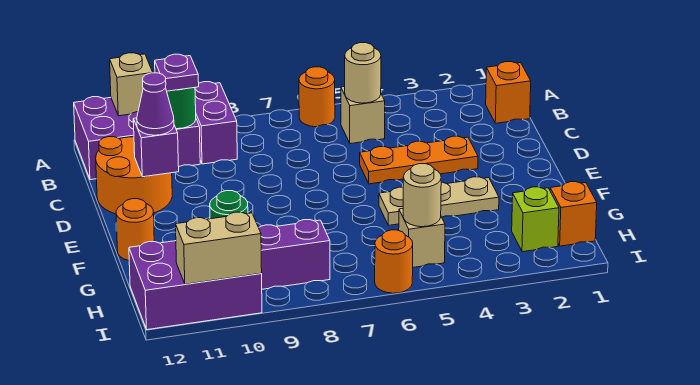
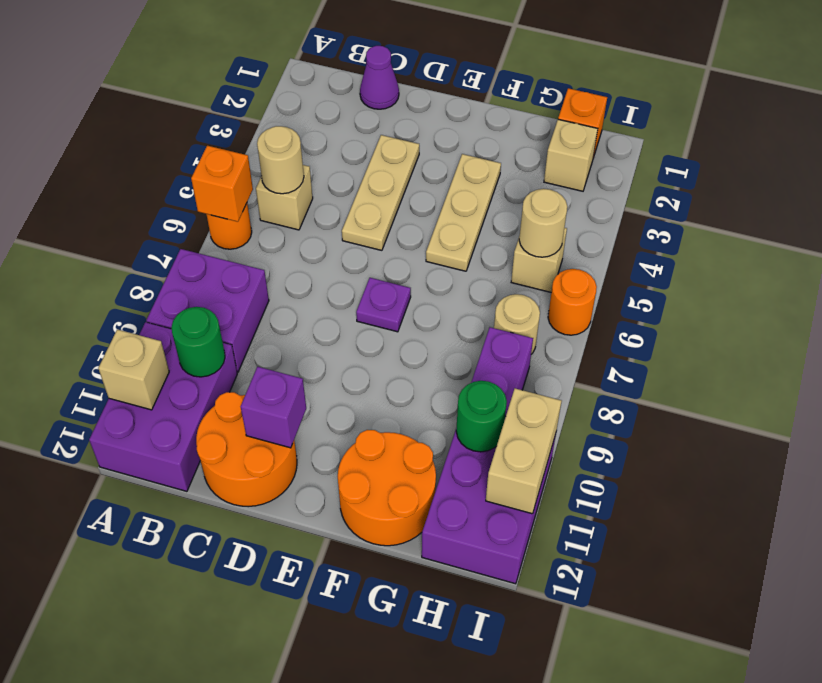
purple brick A9:B9 level 1 -> purple brick A8:B9 level 1
orange brick B1 level 1 -> orange brick A6 level 2
purple plate B10 level 3 -> purple plate E7 level 1
orange plate D3:D5 level 1 -> tan plate D3:D5 level 1
purple cone D11 level 3 -> purple cone C1 level 1
orange round brick F12 level 1 -> orange round brick F11:G12 level 1
lime brick H2 level 1 -> tan brick H2 level 1
none -> tan round brick H7 level 1

